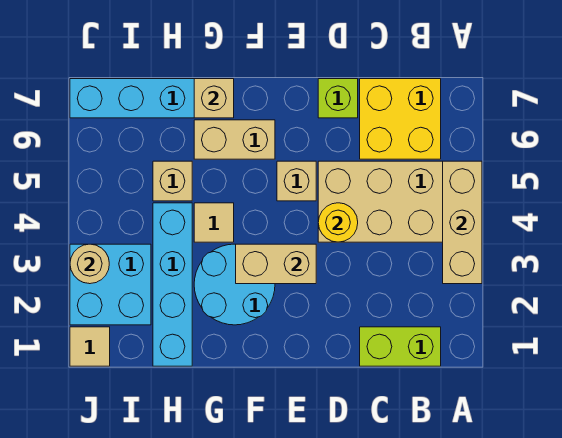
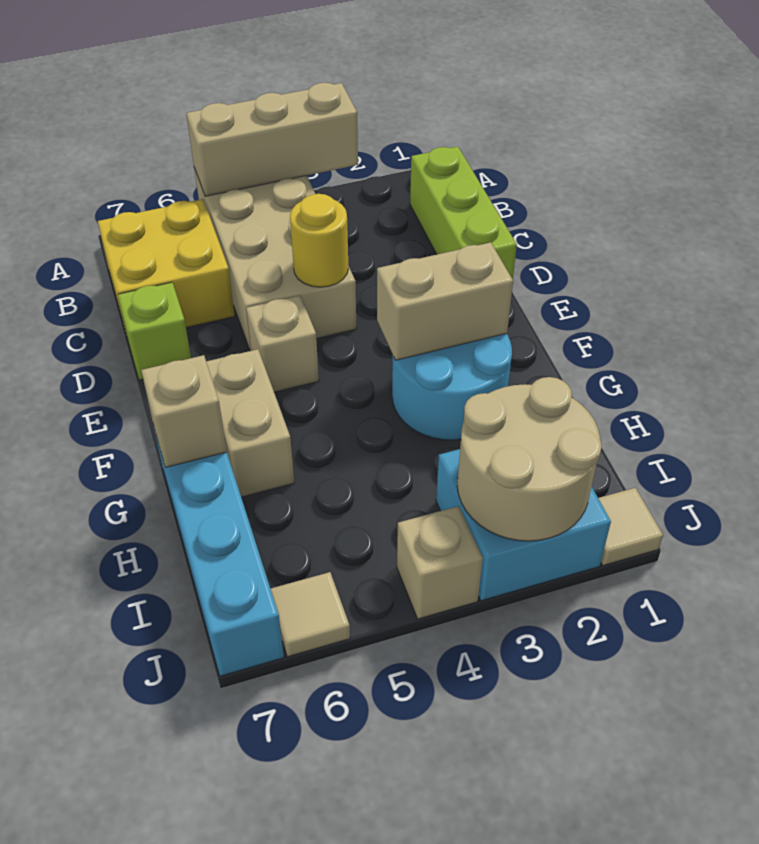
lime brick B1:C1 level 1 -> lime brick B1:D1 level 1
tan brick E3:F3 level 2 -> tan brick F2:F3 level 2
tan tile G4 level 1 -> tan tile J6 level 1
cyan brick H1:H4 level 1 -> none
tan brick H5 level 1 -> tan brick J4 level 1
tan round brick J3 level 2 -> tan round brick I2:J3 level 2

